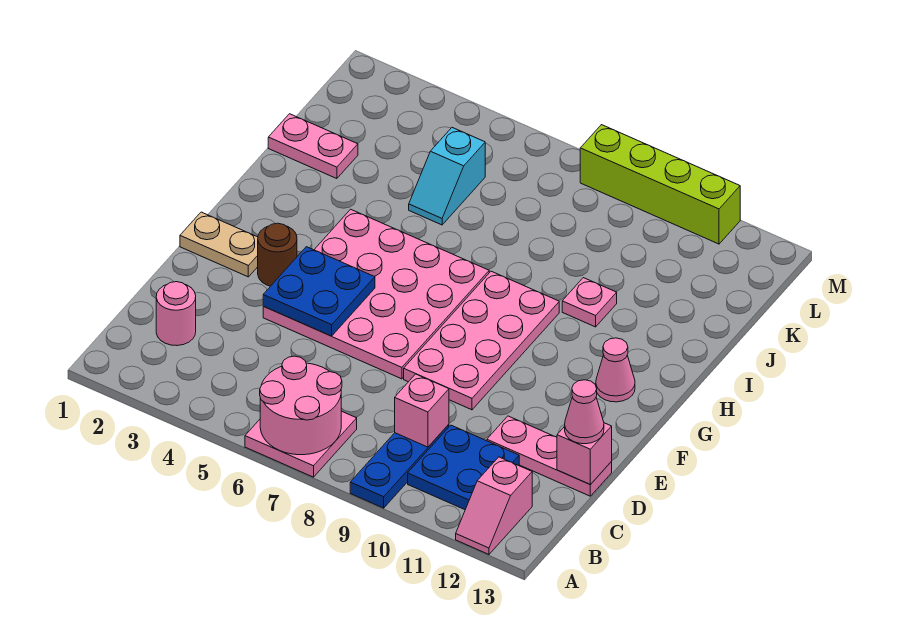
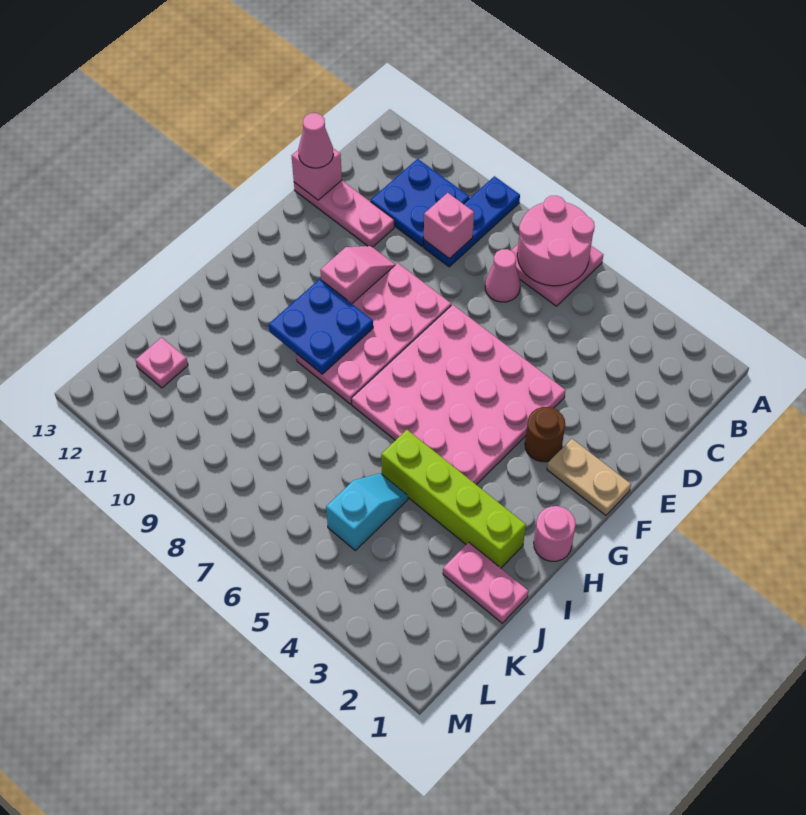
pink slope A12:B12 level 1 top B -> pink slope E10:F10 level 1 top F
pink round brick C2 level 1 -> pink round brick H1 level 1
blue plate E4:F5 level 2 -> blue plate G9:H10 level 2
pink cone G12 level 1 -> pink cone C7 level 1
pink plate I10 level 1 -> pink plate K12 level 1
lime brick M8:M11 level 1 -> lime brick I2:I5 level 1

